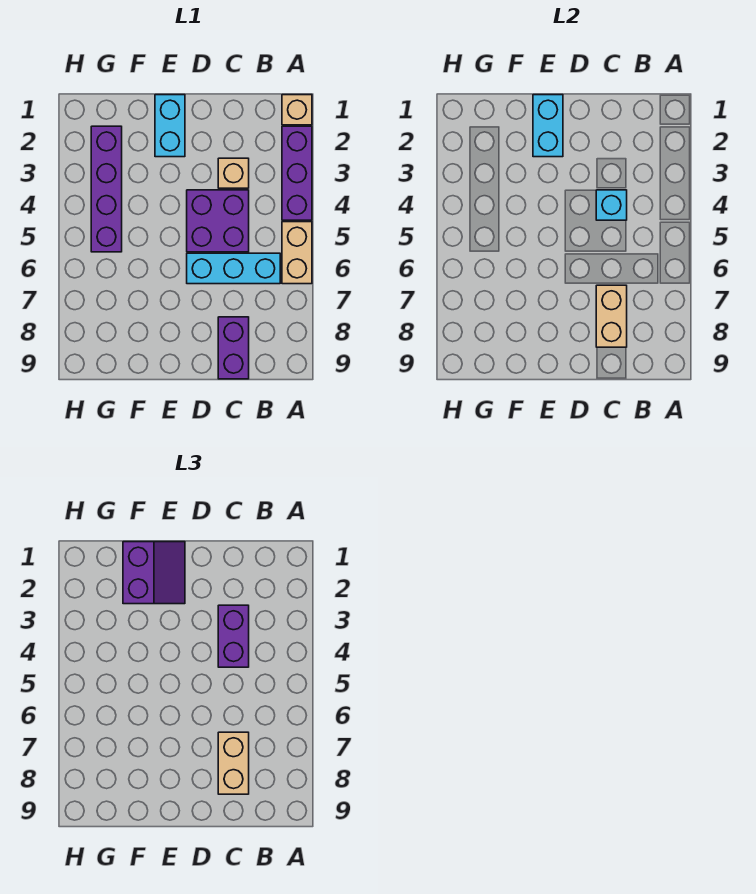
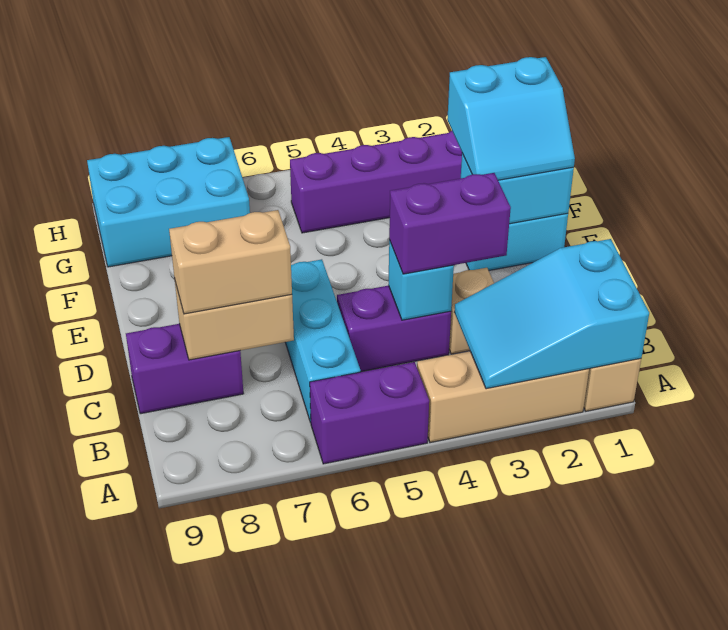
none -> cyan slope A1:B3 level 2 top 1
purple brick A2:A4 level 1 -> tan brick A2:A4 level 1
tan brick A5:A6 level 1 -> purple brick A5:A6 level 1
purple brick C4:D5 level 1 -> purple brick C4:C5 level 1
purple slope E1:F2 level 3 top F -> cyan slope E1:F2 level 3 top F
none -> cyan brick G7:H9 level 1

